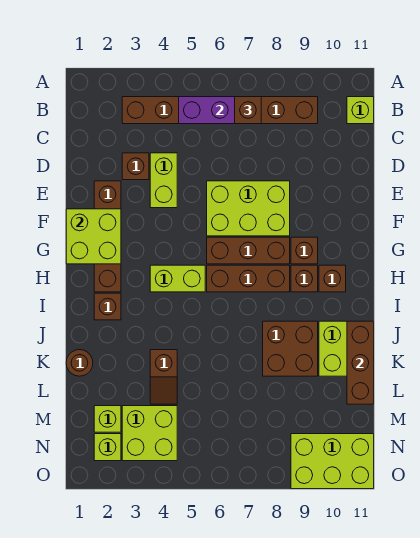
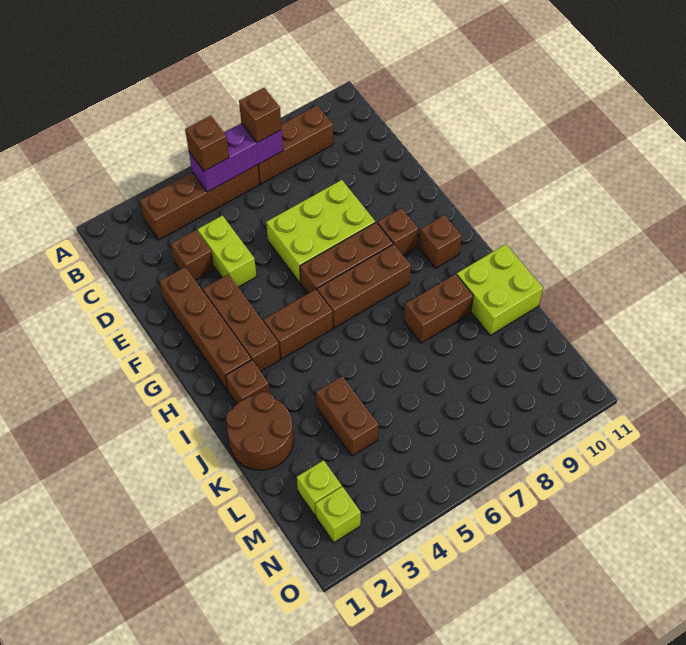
lime brick B11 level 1 -> none
lime brick F1:G2 level 2 -> none
lime brick H4:H5 level 1 -> brown brick H4:H5 level 1
brown brick H9 level 1 -> brown brick B5 level 3
brown brick J8:K9 level 1 -> brown brick J8:J9 level 1
brown brick J11:L11 level 2 -> brown brick F3:H3 level 1
brown round brick K1 level 1 -> brown round brick J1:K2 level 1
brown slope K4:L4 level 1 top K -> brown brick K4:L4 level 1
lime brick M3:N4 level 1 -> none
lime brick N9:O11 level 1 -> none

